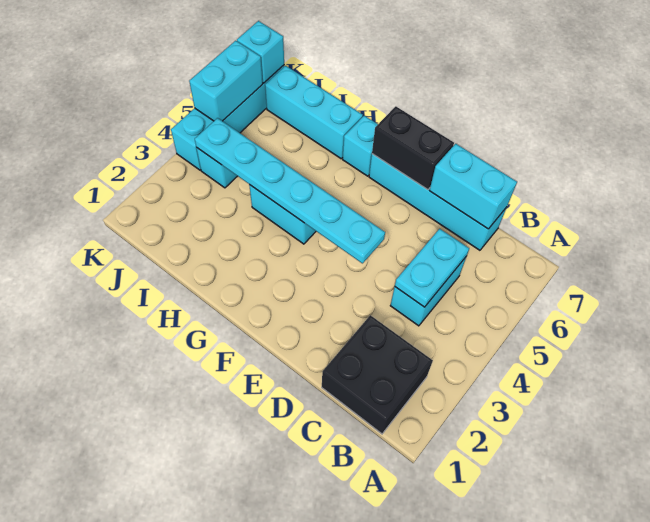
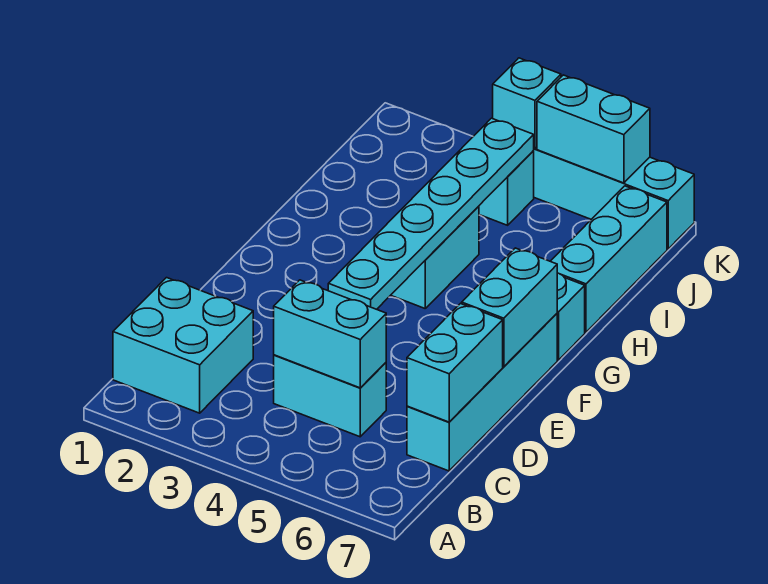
black brick B1:C2 level 1 -> cyan brick B1:C2 level 1
cyan plate C4:C5 level 2 -> cyan brick C4:C5 level 2
black brick E7:F7 level 2 -> cyan brick E7:F7 level 2
cyan brick K7 level 2 -> cyan brick K4 level 2

